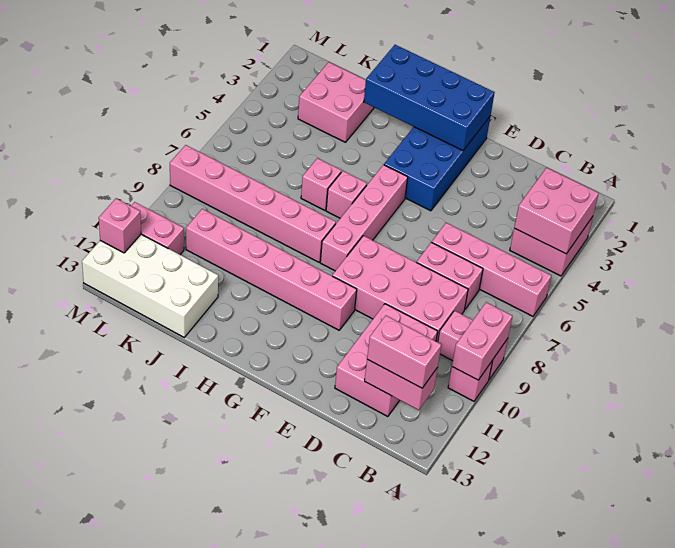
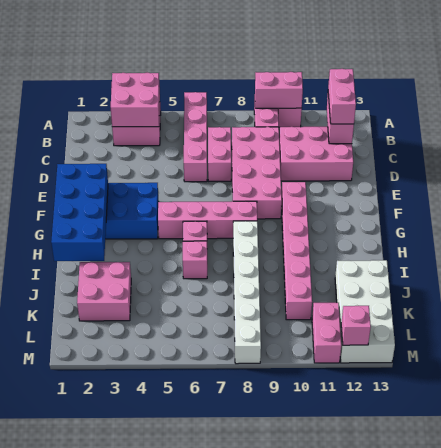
pink brick H8:M8 level 1 -> white brick H8:M8 level 1

